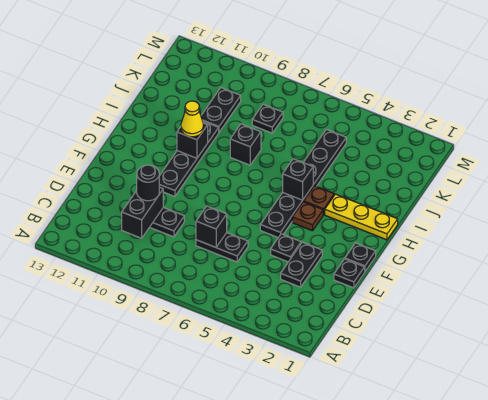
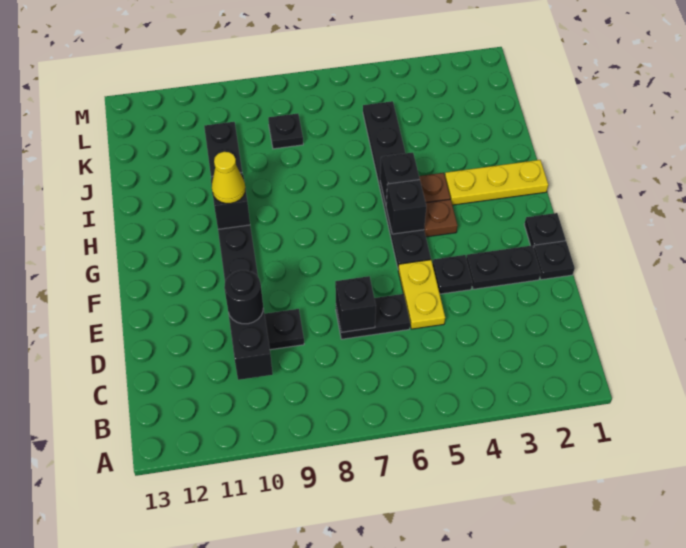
black plate D3:E3 level 1 -> black plate E2:E3 level 1
none -> yellow plate D5:E5 level 1
black brick I8 level 1 -> black brick G5 level 2

